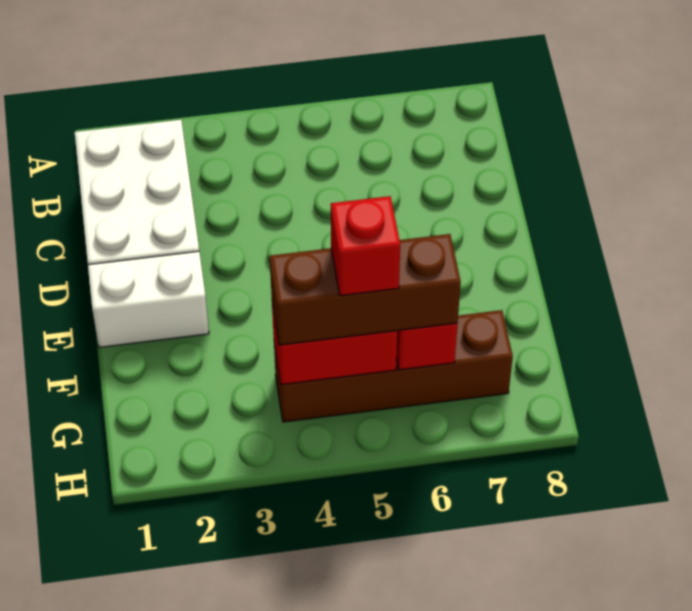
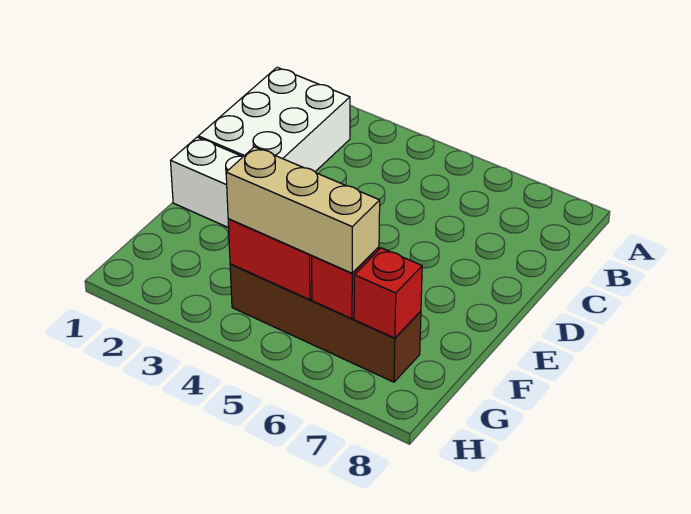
brown brick G4:G6 level 3 -> tan brick G4:G6 level 3
red brick G5 level 4 -> red brick G7 level 2

